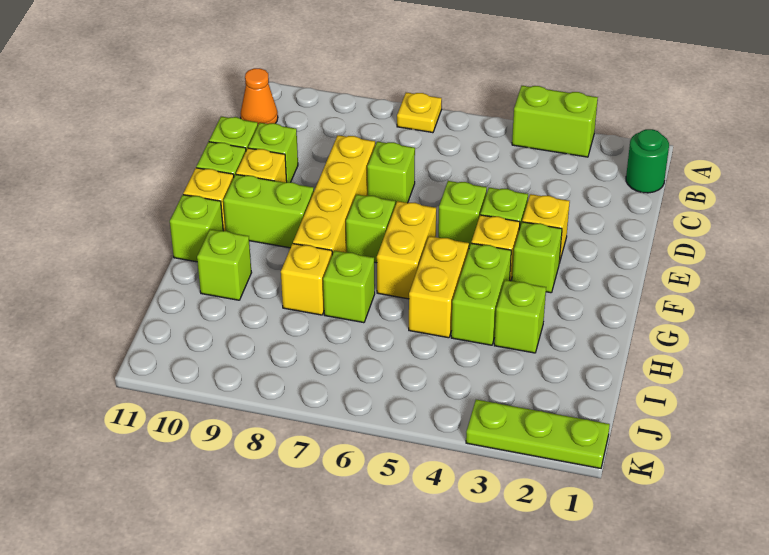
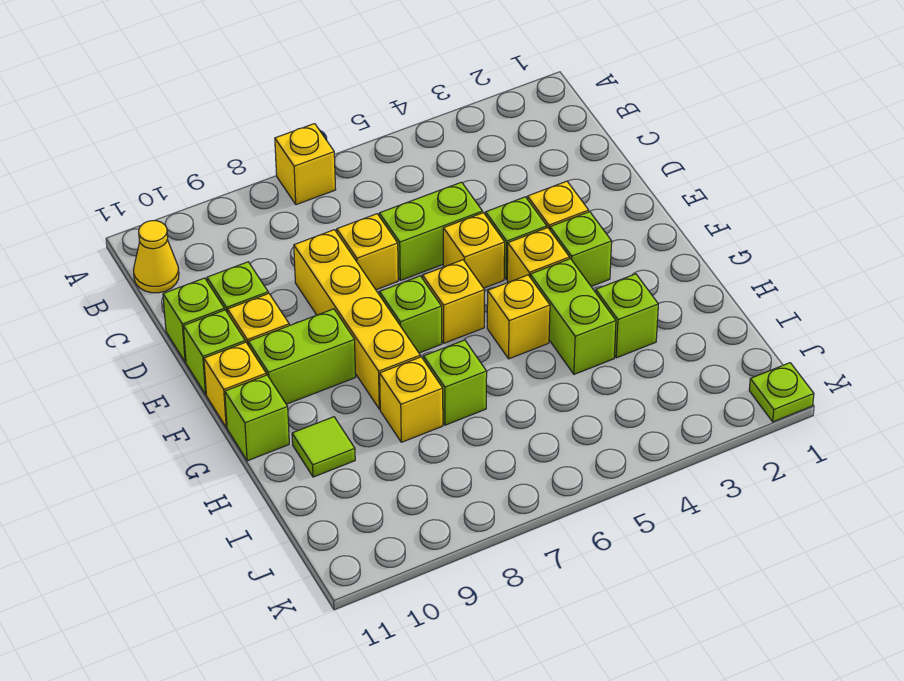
lime brick A3:A4 level 1 -> lime brick D5:D6 level 1
yellow plate A7 level 1 -> yellow brick A7 level 1
green round brick B1 level 1 -> none
orange cone B11 level 1 -> yellow cone B11 level 1
lime brick D7 level 1 -> yellow brick D7 level 1
lime brick E5 level 1 -> yellow brick E5 level 1
yellow brick F6:G6 level 1 -> yellow brick F6 level 1
yellow brick G5:H5 level 1 -> yellow brick G5 level 1
lime brick H10 level 1 -> lime tile H10 level 1
lime plate K1:K3 level 1 -> lime plate K1 level 1

